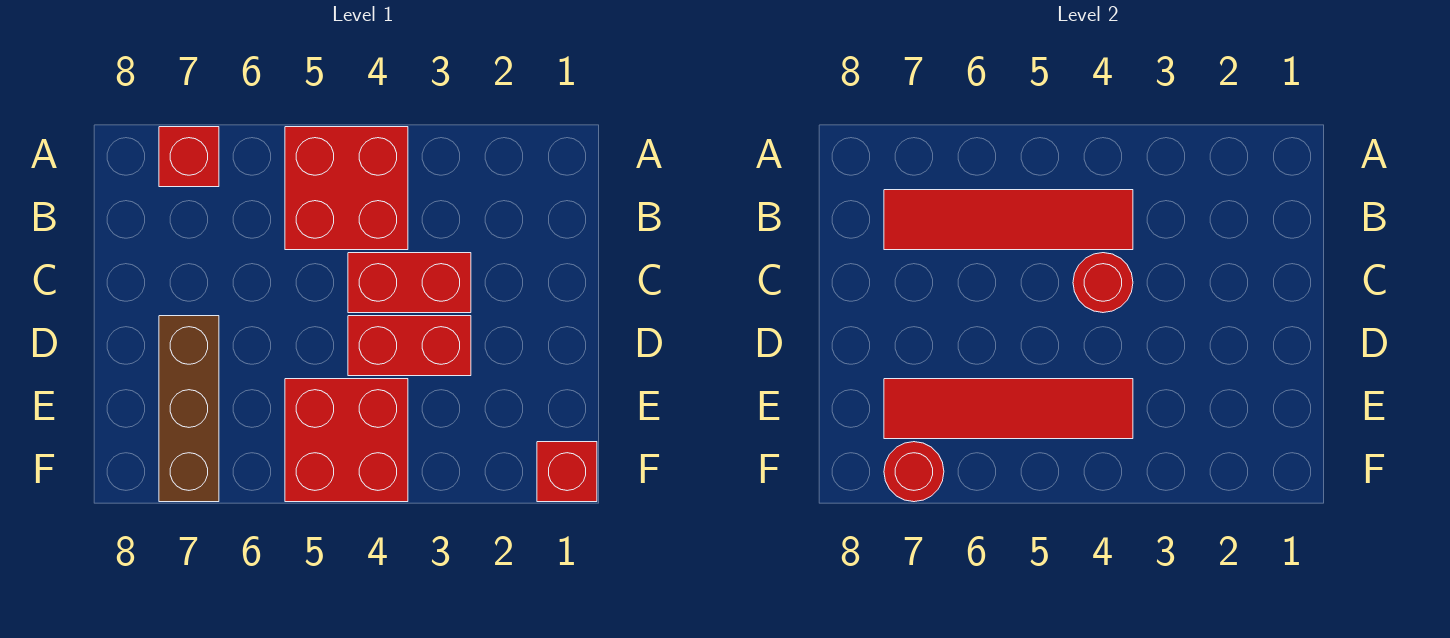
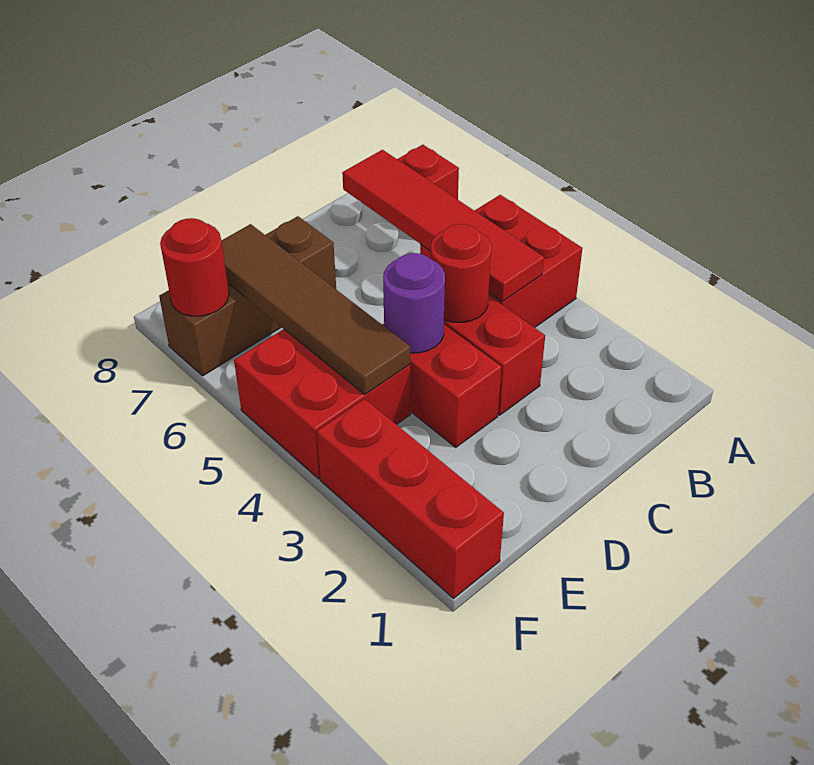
none -> purple round brick D4 level 2
red tile E4:E7 level 2 -> brown tile E4:E7 level 2
red brick F1 level 1 -> red brick F1:F3 level 1

